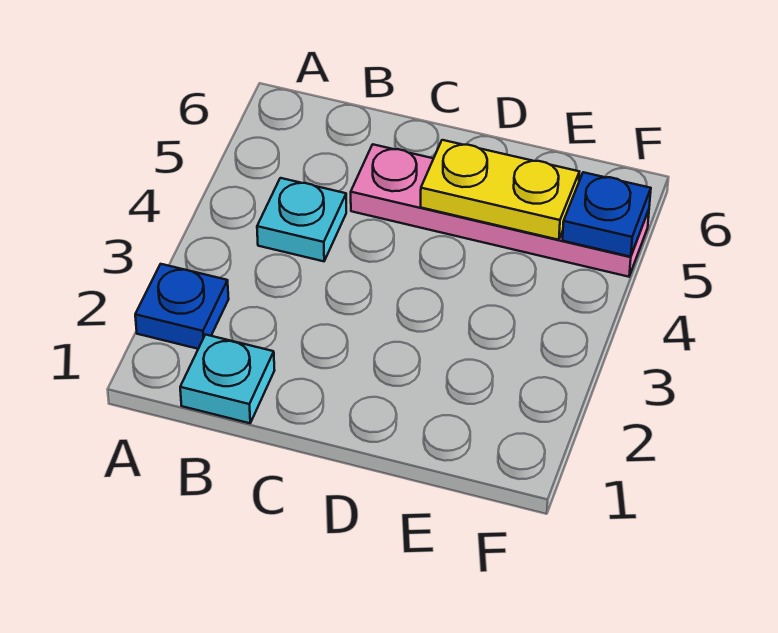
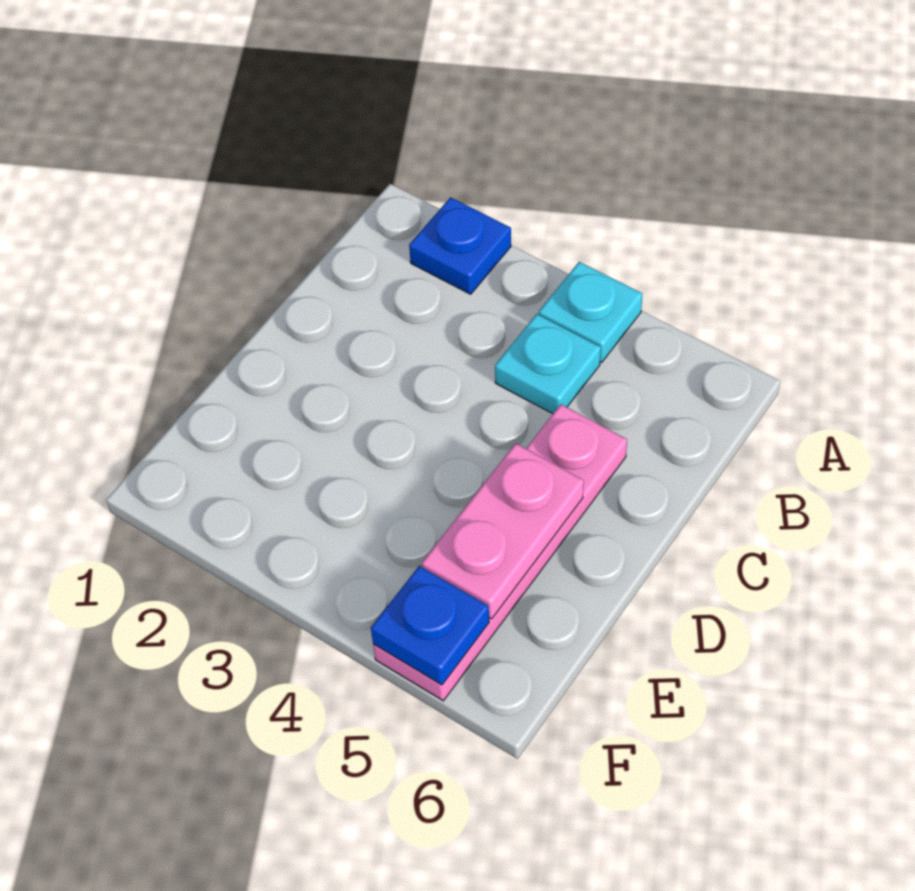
cyan plate B1 level 1 -> cyan plate A4 level 1
yellow plate D5:E5 level 2 -> pink plate D5:E5 level 2

